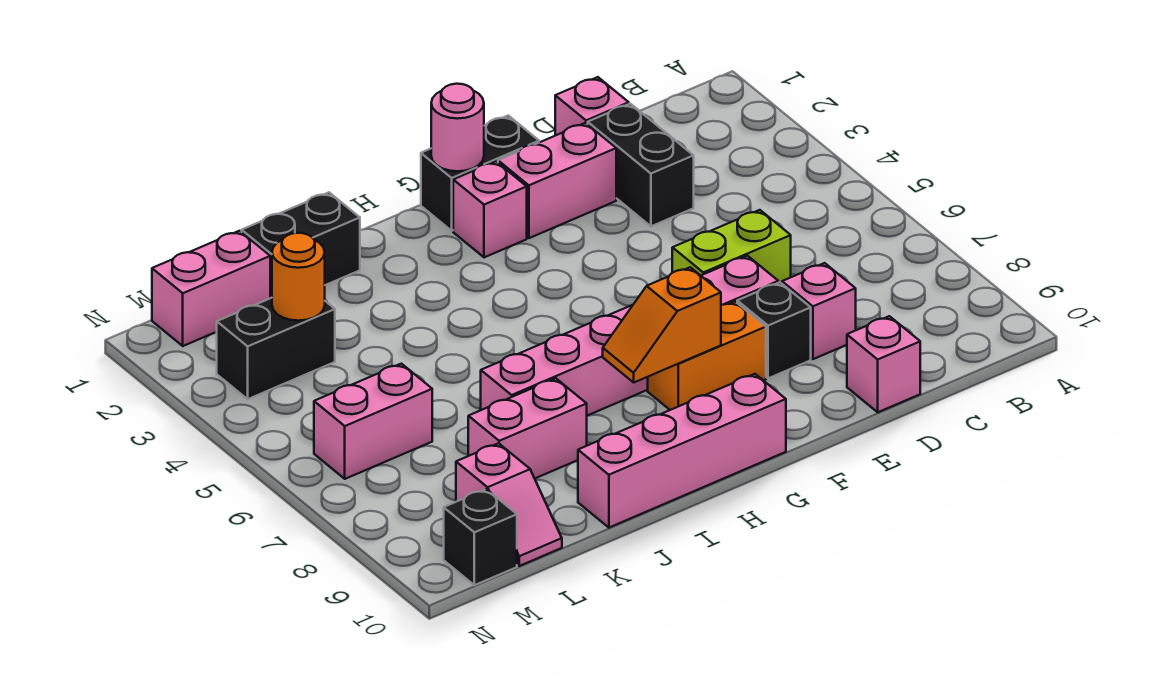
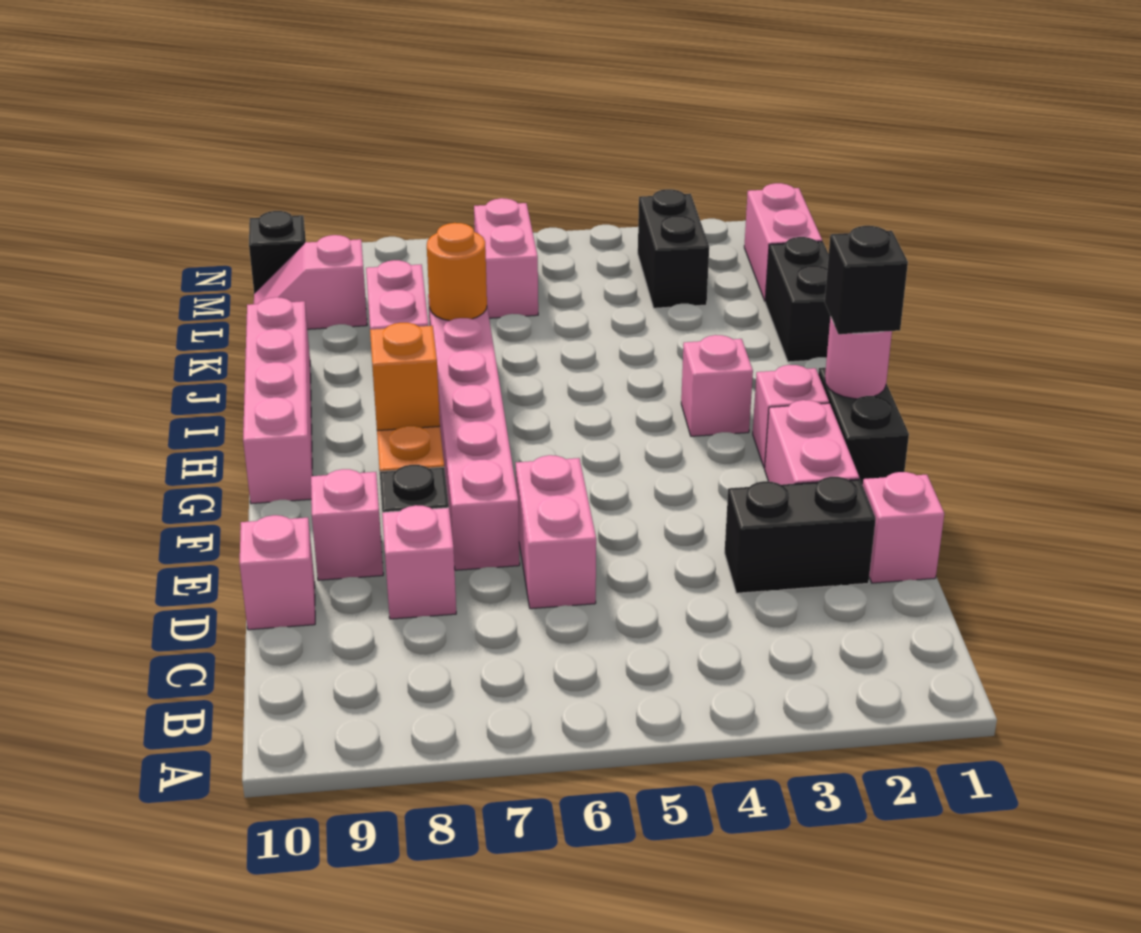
lime brick D6:E6 level 1 -> pink brick D6:E6 level 1
none -> pink brick E9 level 1
none -> black brick G1 level 3
none -> pink brick H3 level 1
orange round brick L3 level 2 -> orange round brick J7 level 2

